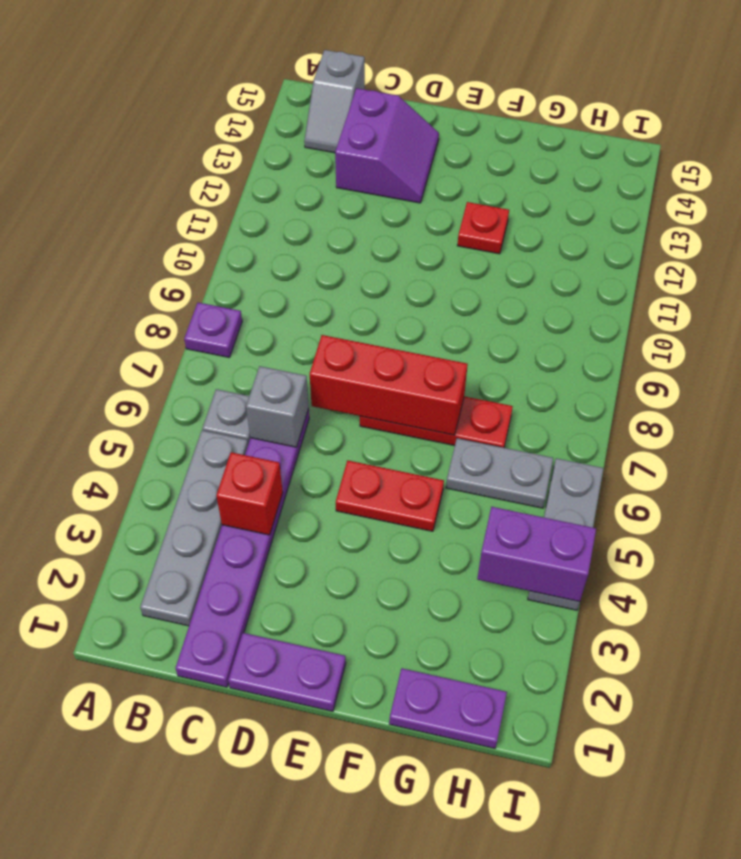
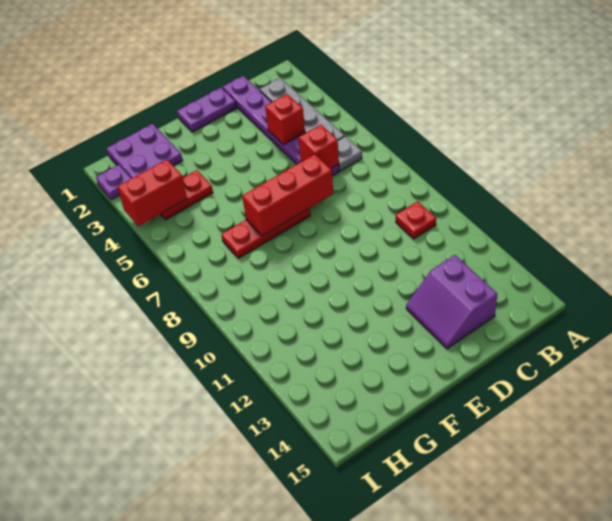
purple plate A8 level 1 -> purple plate I2 level 1
grey slope B14:B15 level 1 top 15 -> none
grey brick C6 level 2 -> red brick C6 level 2
red plate E5:F5 level 1 -> red plate G4:H4 level 1
red plate F12 level 1 -> red plate B10 level 1
purple plate G1:H1 level 1 -> purple plate G1:H2 level 1
grey plate G6:H6 level 1 -> none
purple brick H4:I4 level 2 -> red brick H4:I4 level 2
grey plate I4:I6 level 1 -> none

